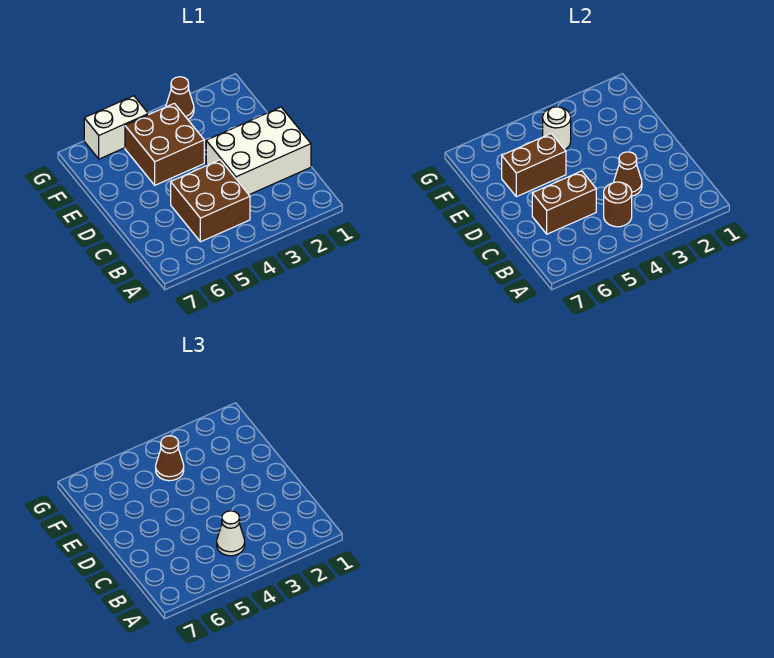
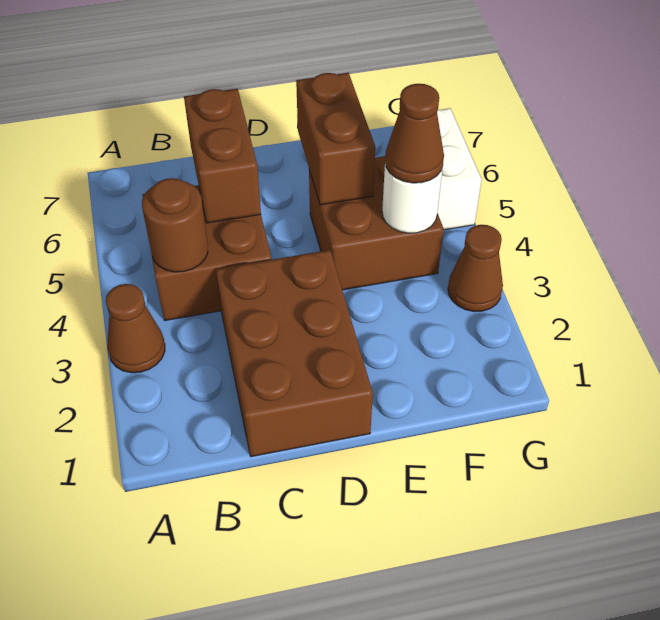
white cone B4 level 3 -> none
white brick C1:D3 level 1 -> brown brick C1:D3 level 1
brown cone C3 level 2 -> brown cone A3 level 1

